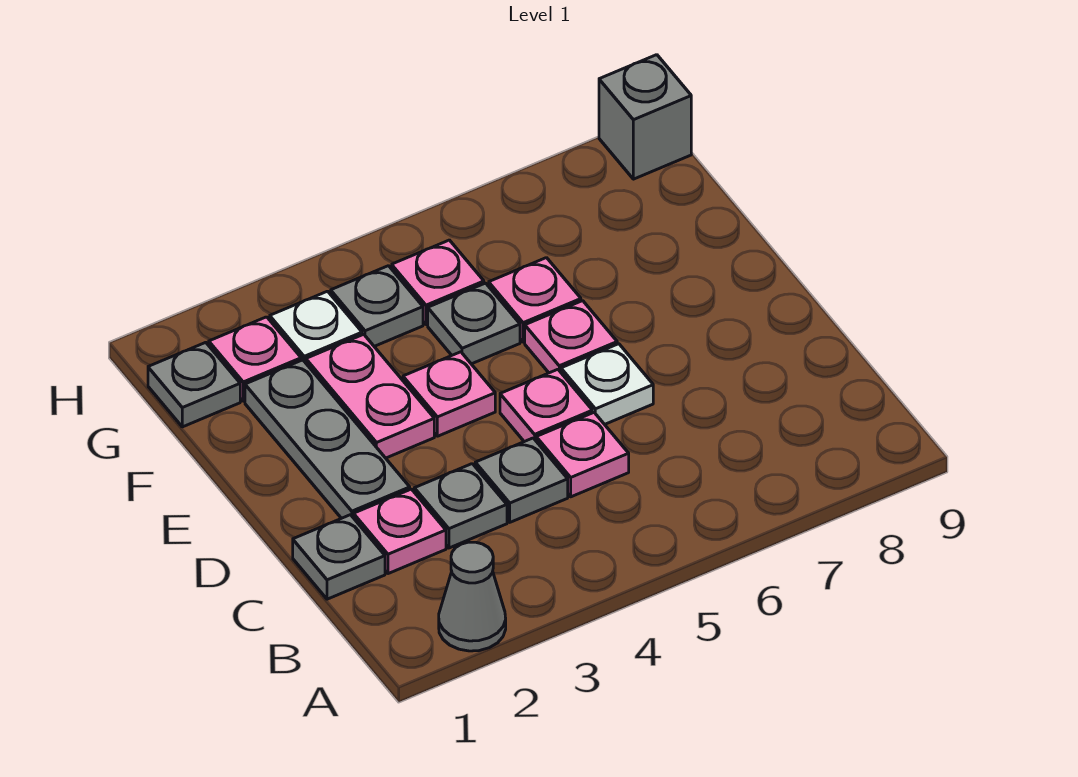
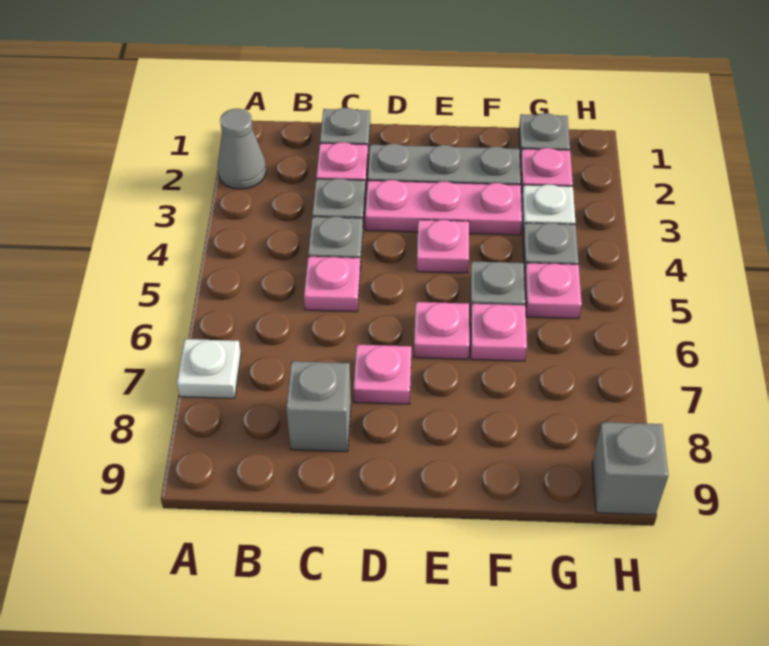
none -> grey brick C8 level 1
pink plate D5 level 1 -> pink plate D7 level 1
white plate D6 level 1 -> white plate A7 level 1
pink plate E3:F3 level 1 -> pink plate D3:F3 level 1

